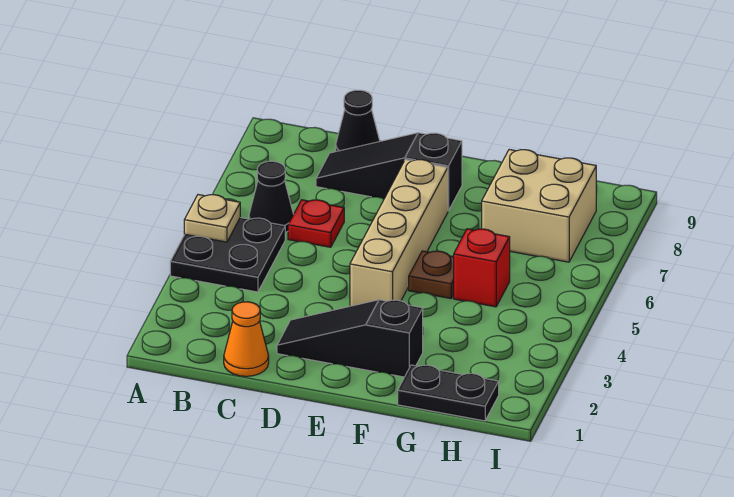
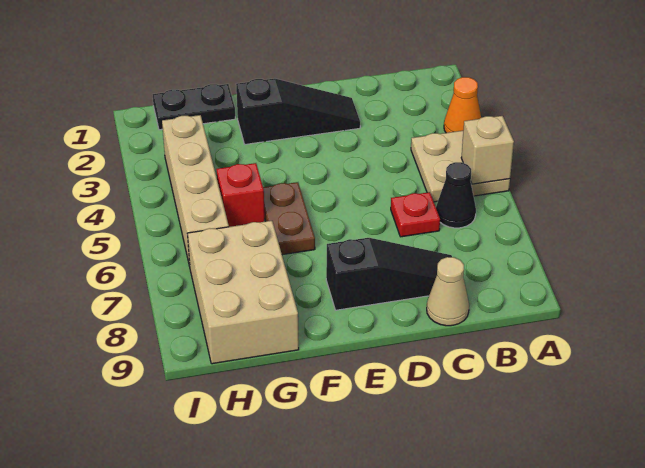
black plate A4:B5 level 1 -> tan plate A4:B5 level 1
tan plate A5 level 2 -> tan brick A5 level 2
orange cone C1 level 1 -> orange cone A3 level 1
black cone C9 level 1 -> tan cone C9 level 1
tan brick E4:E7 level 1 -> tan brick H3:H6 level 1
brown plate F5 level 1 -> brown plate F5:F6 level 1
tan brick G7:H8 level 1 -> tan brick G7:H9 level 1

